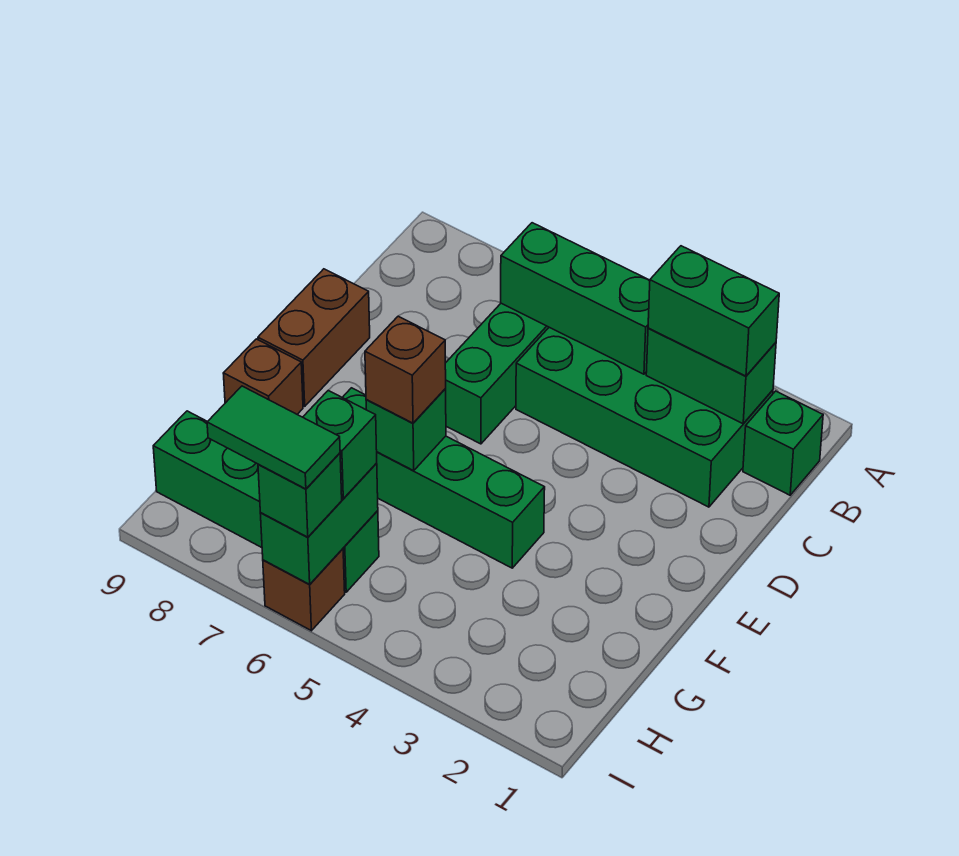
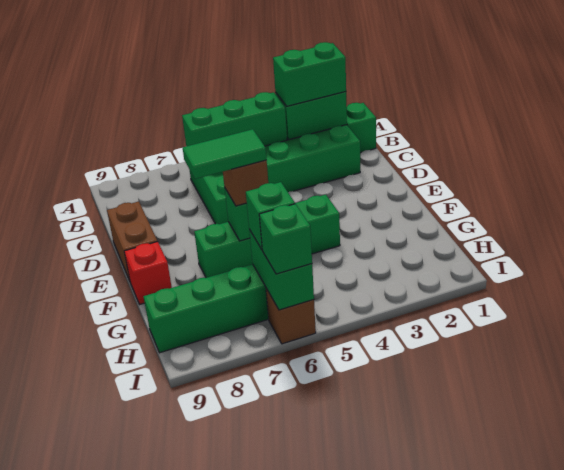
brown brick F9 level 1 -> red brick F9 level 1
green tile I6:I7 level 4 -> green tile F6:F7 level 4

